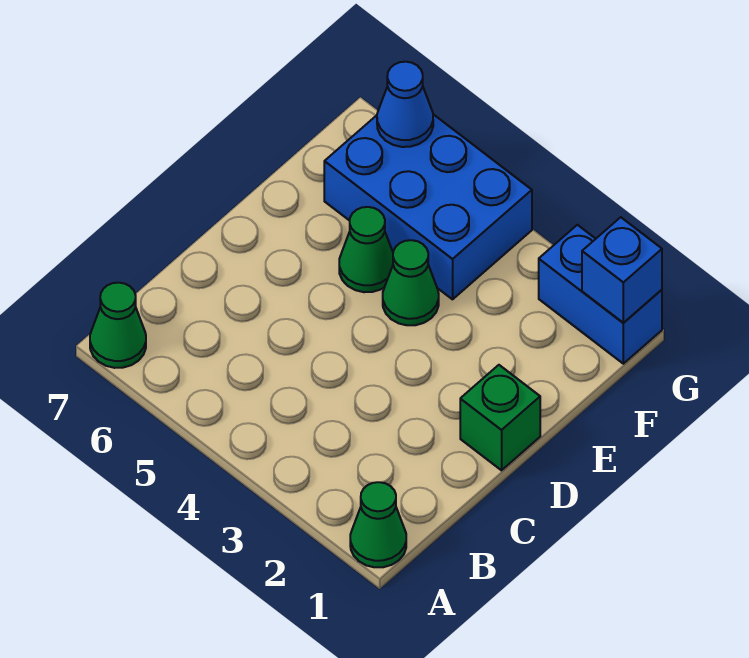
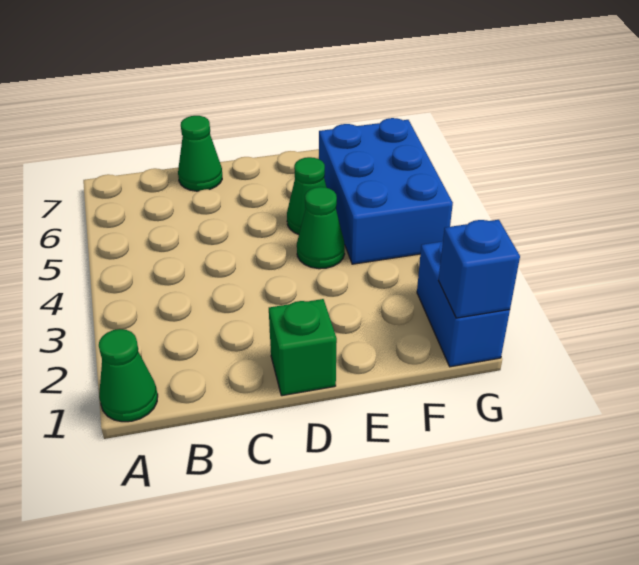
green cone A7 level 1 -> green cone C7 level 1
blue cone G6 level 2 -> none

